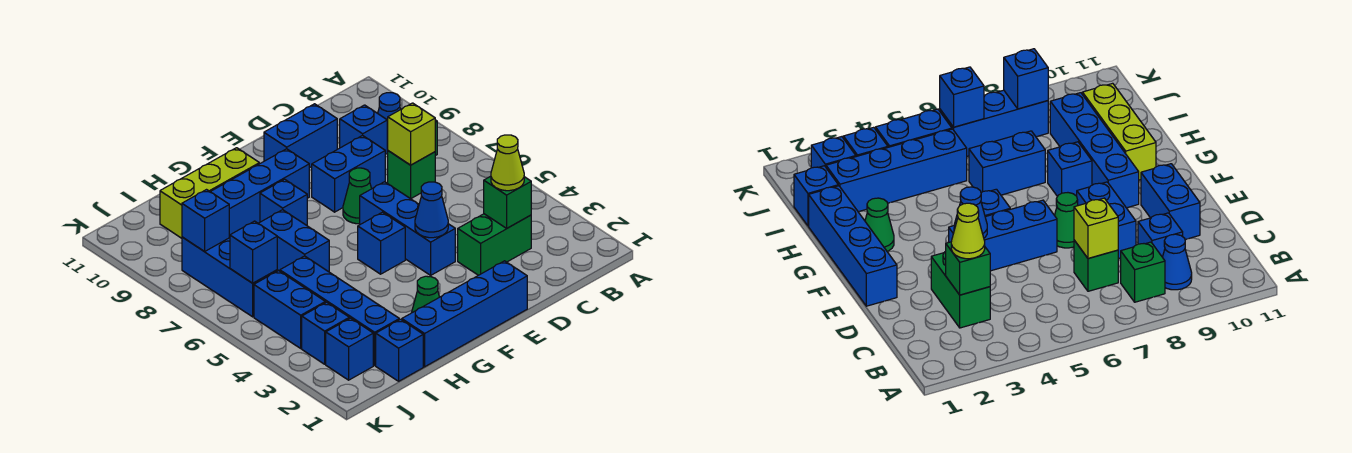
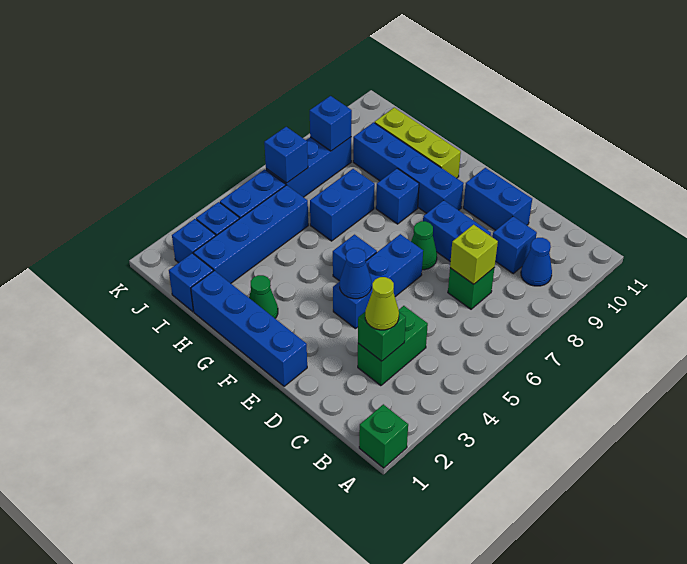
green brick B8 level 1 -> green brick A1 level 1
green brick C3:D3 level 1 -> green brick C3:C4 level 1

